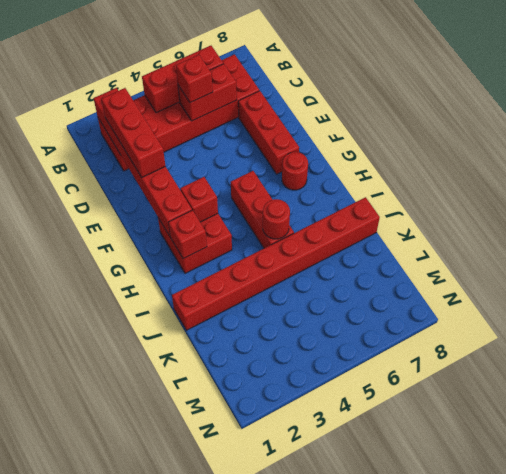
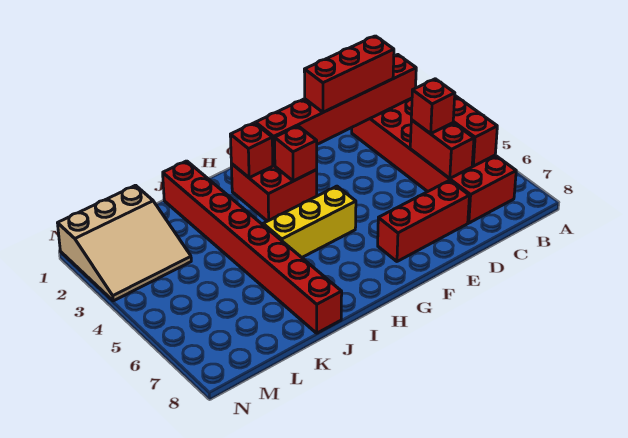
red brick G5:I5 level 1 -> yellow brick G5:I5 level 1
red round brick G7 level 1 -> none
red round brick I5 level 2 -> none
none -> tan slope L1:N3 level 1 top 1

